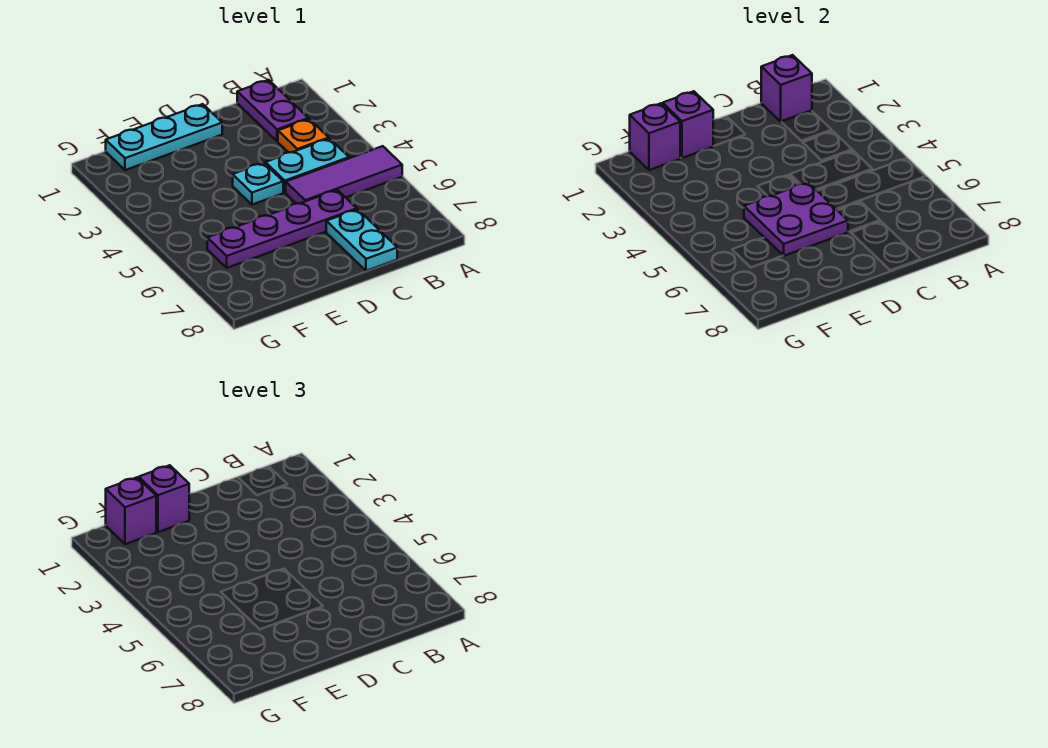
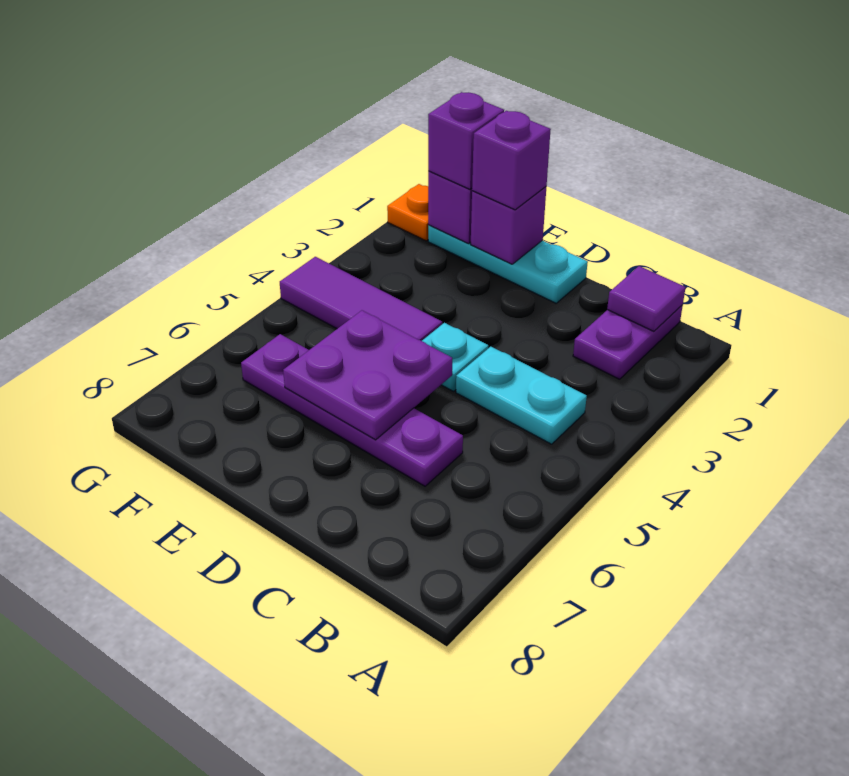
purple tile A5:C5 level 1 -> purple tile E4:G4 level 1
purple brick B1 level 2 -> purple tile B1 level 2
orange plate B3 level 1 -> orange plate G1 level 1
cyan plate C7:C8 level 1 -> none

